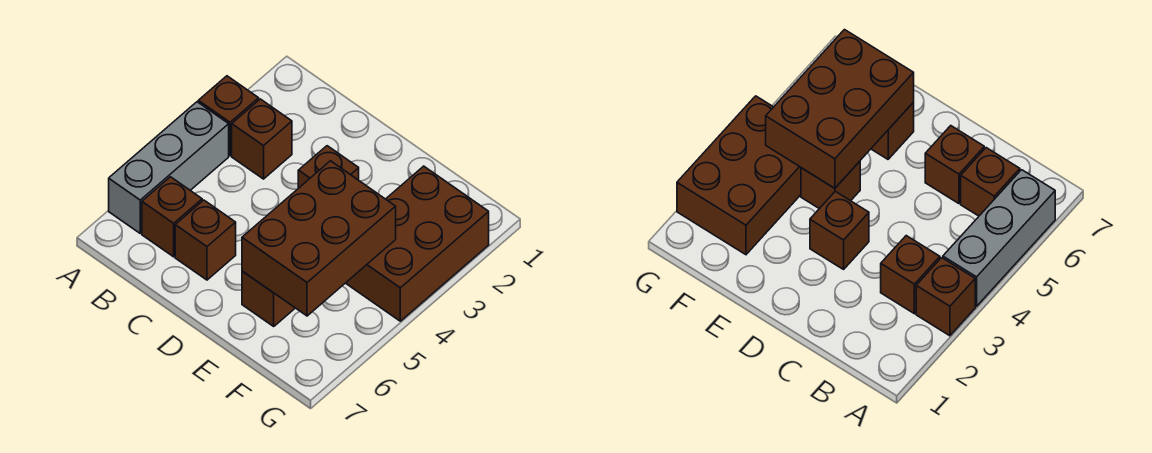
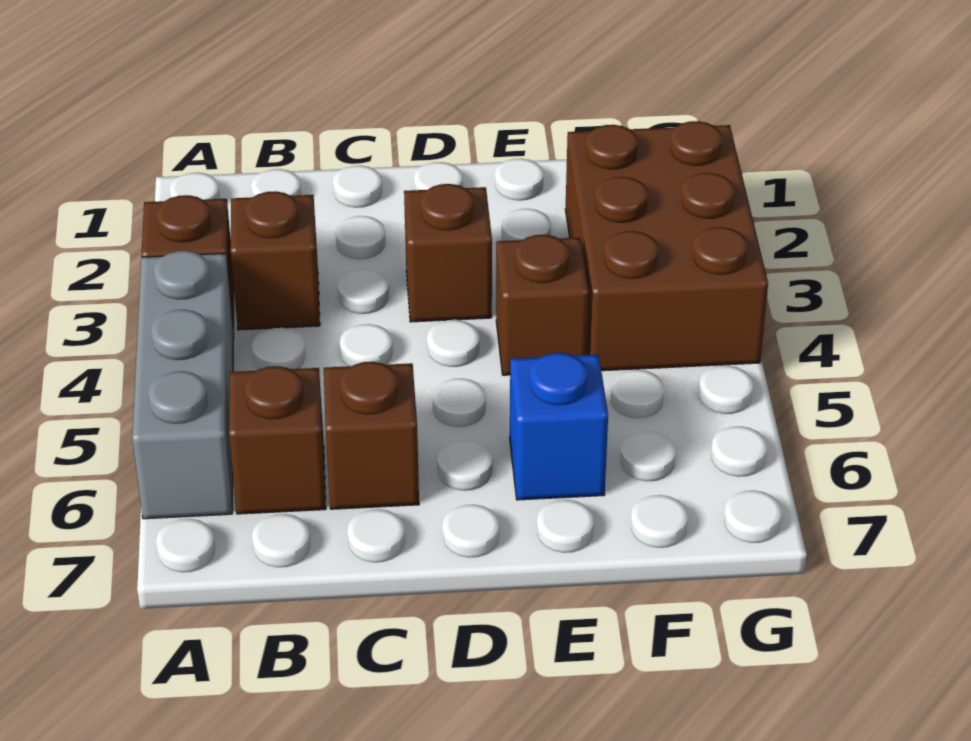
brown brick E4:F6 level 2 -> none
brown brick E6 level 1 -> blue brick E6 level 1

